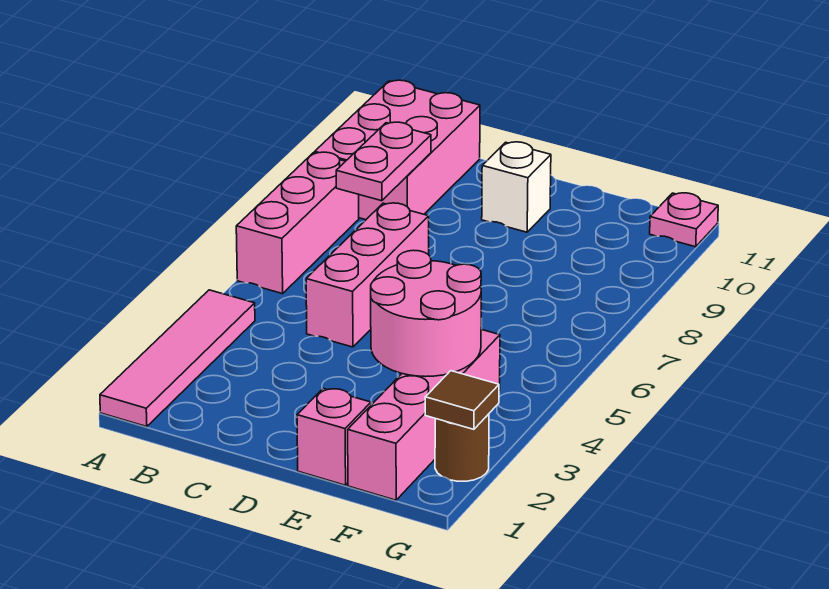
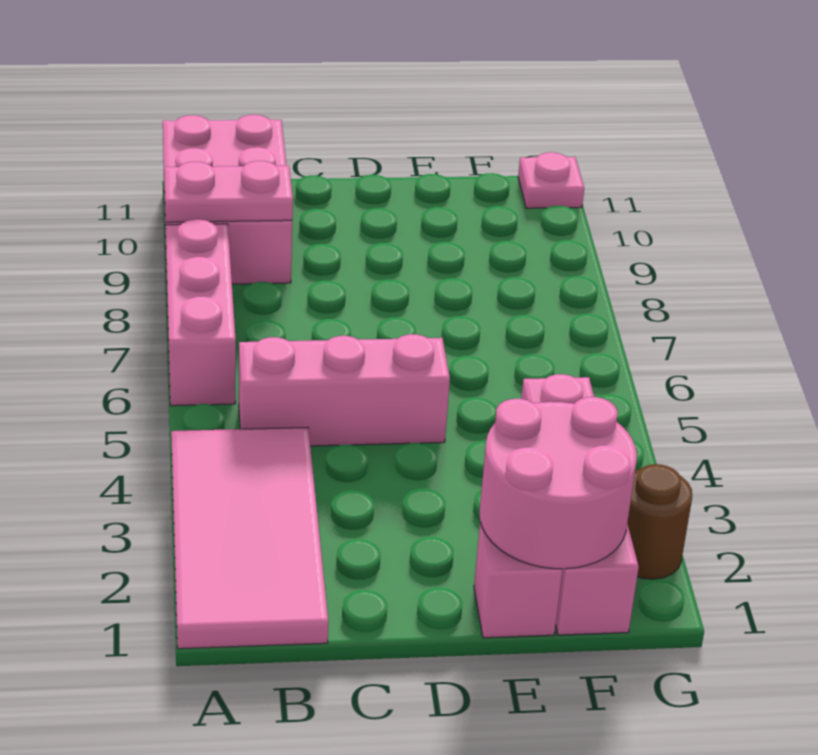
pink tile A1:A4 level 1 -> pink tile A1:B4 level 1
pink plate B8:B9 level 2 -> pink plate A9:B9 level 2
pink brick C5:C7 level 1 -> pink brick B5:D5 level 1
white brick D10 level 1 -> none
pink round brick E3:F4 level 2 -> pink round brick E1:F2 level 2
brown tile G2 level 2 -> none

